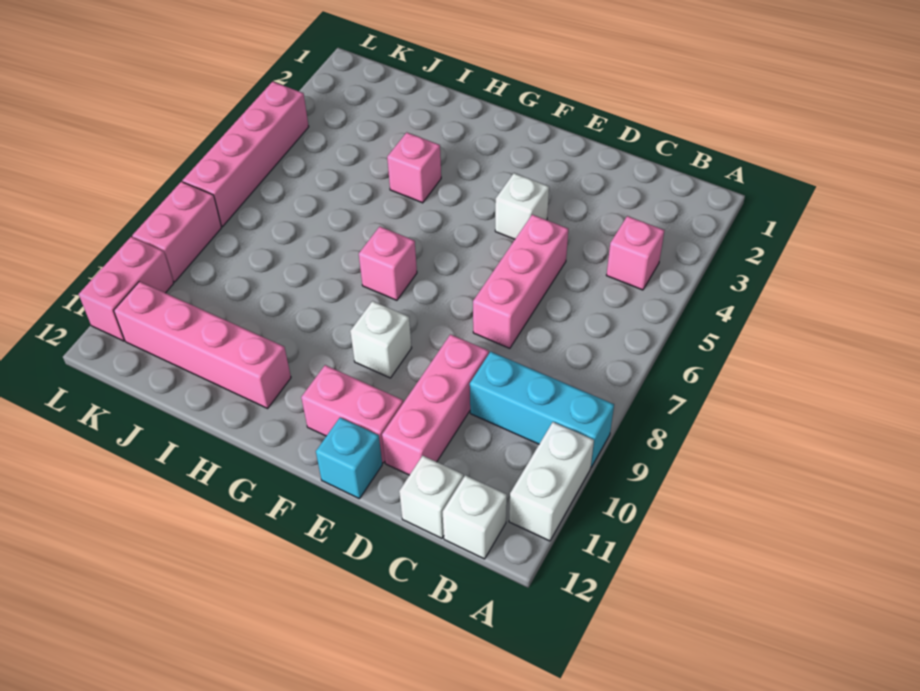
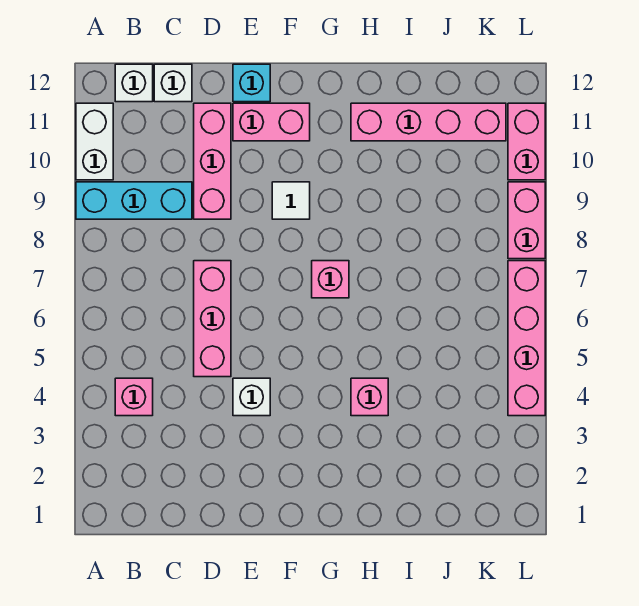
white brick F9 level 1 -> white tile F9 level 1

